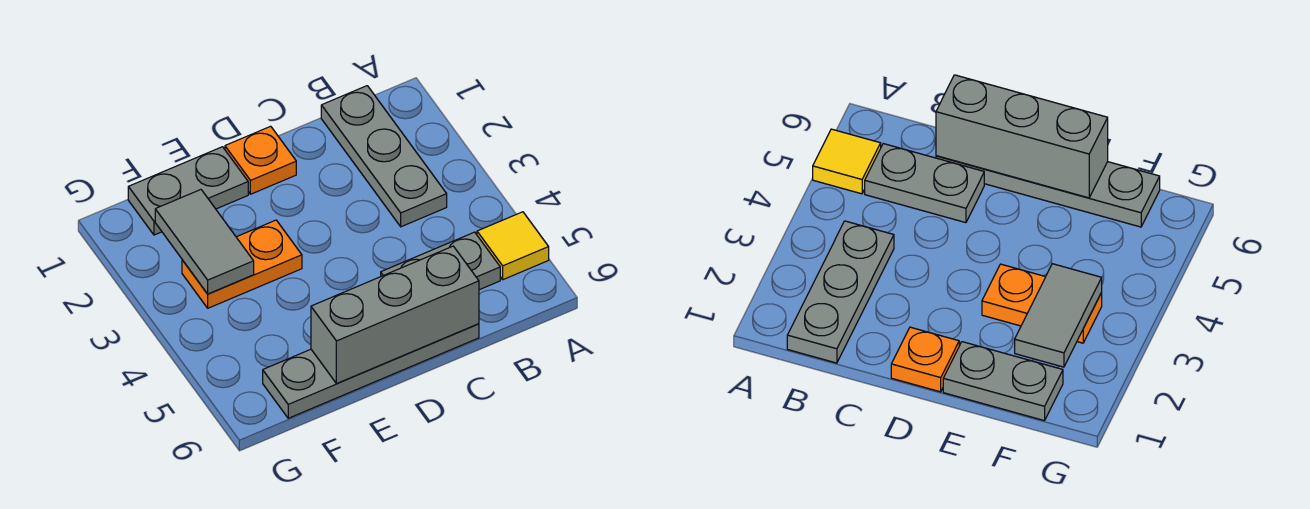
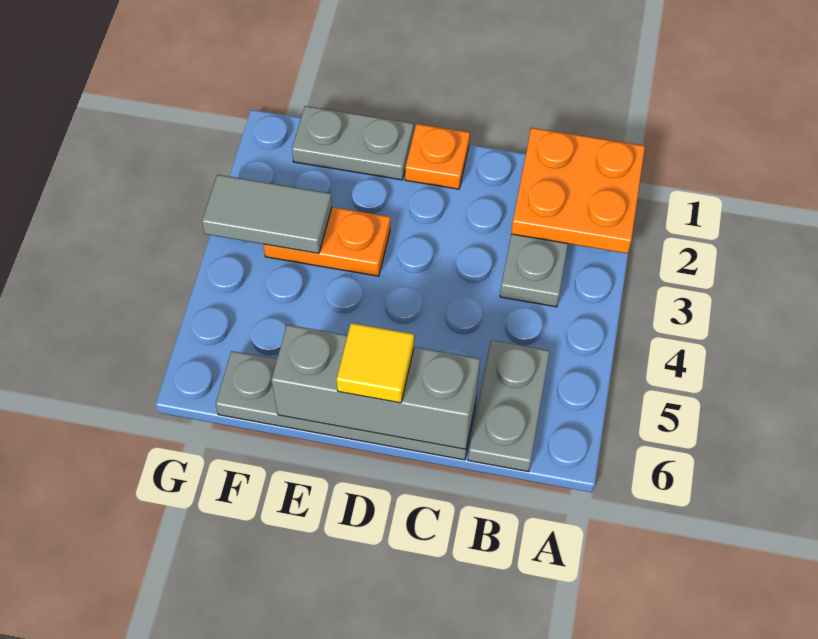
none -> orange plate A1:B2 level 2
yellow tile A5 level 1 -> yellow tile D6 level 3
grey plate B5:C5 level 1 -> grey plate B5:B6 level 1
grey tile F2:F3 level 2 -> grey tile F3:G3 level 2

